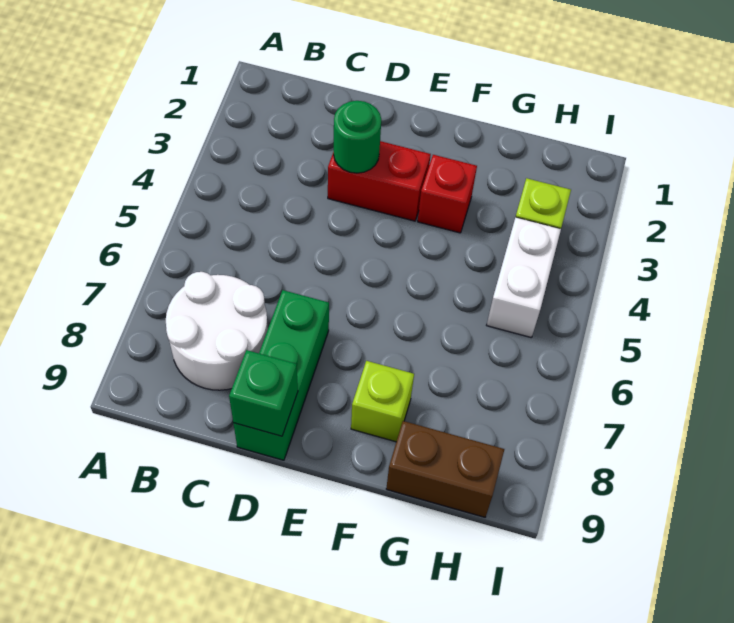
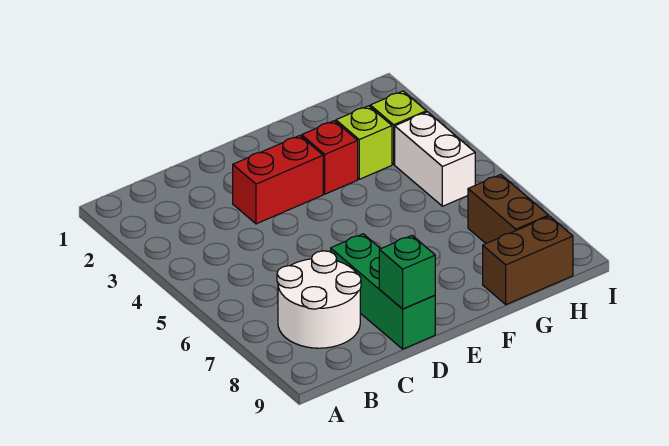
green round brick D3 level 2 -> none
lime brick F8 level 1 -> lime brick G3 level 1
none -> brown brick H7:H8 level 1

